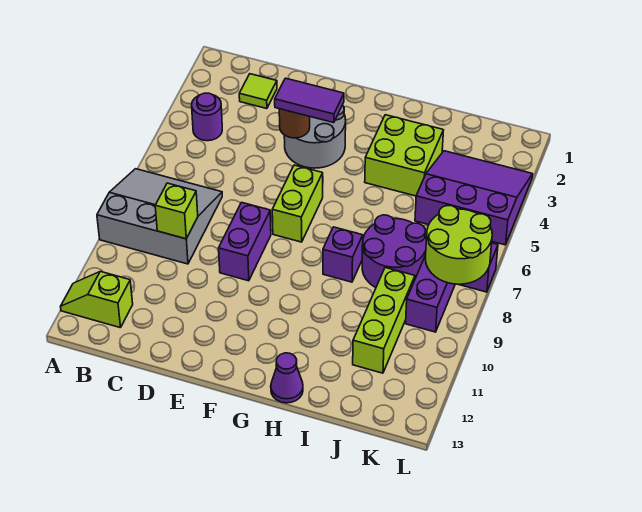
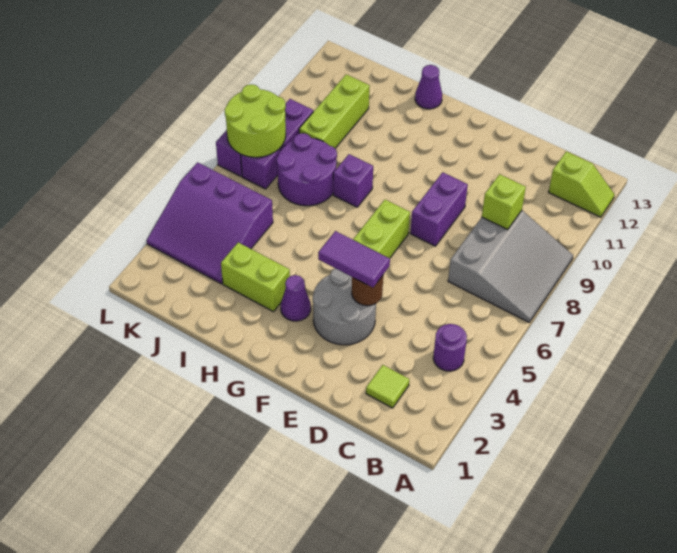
grey slope A7:C9 level 1 top 9 -> grey slope A7:C9 level 1 top C
none -> purple cone G3 level 1
lime brick H3:I4 level 1 -> lime brick H3:I3 level 1

